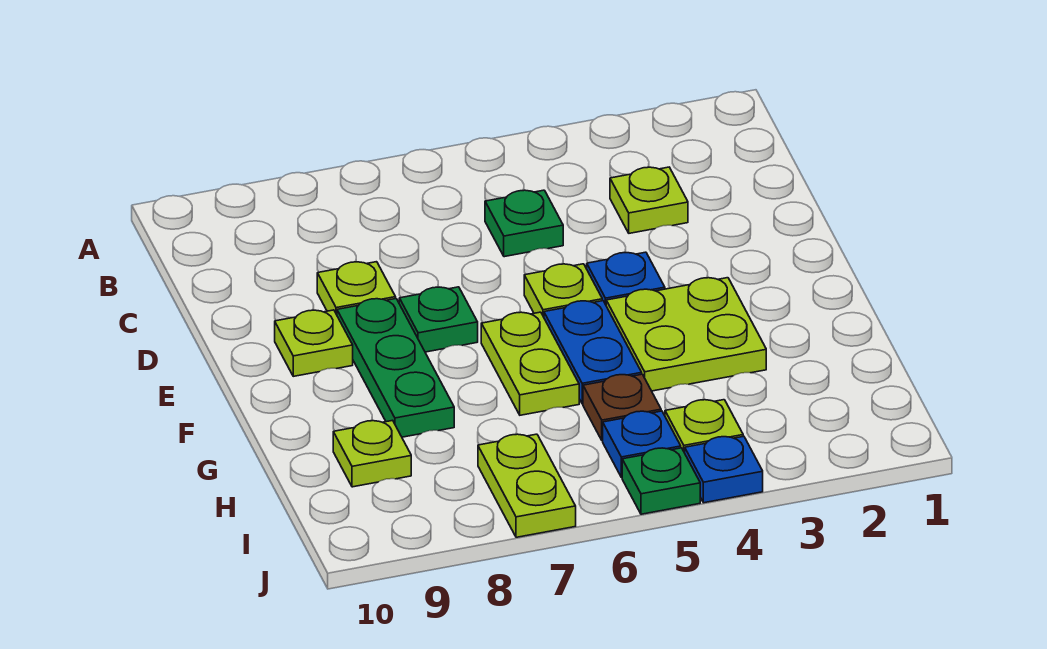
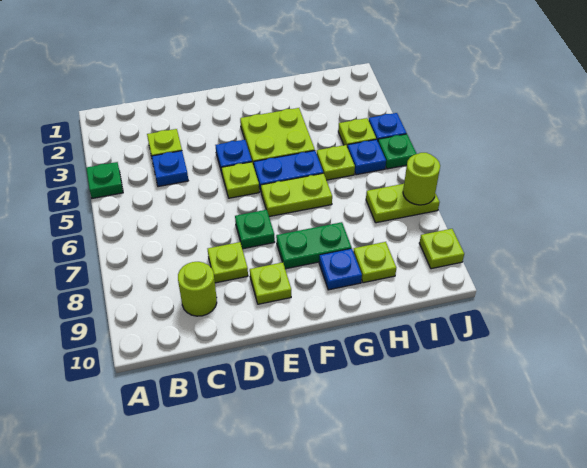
none -> blue plate C4 level 1
green plate C5 level 1 -> green plate A4 level 1
none -> lime round brick C9 level 1
green plate E8:G8 level 1 -> green plate F8:G8 level 1
none -> blue plate G9 level 1
brown plate H5 level 1 -> lime plate H5 level 1
none -> lime round brick J7 level 2
none -> lime plate J9 level 1

